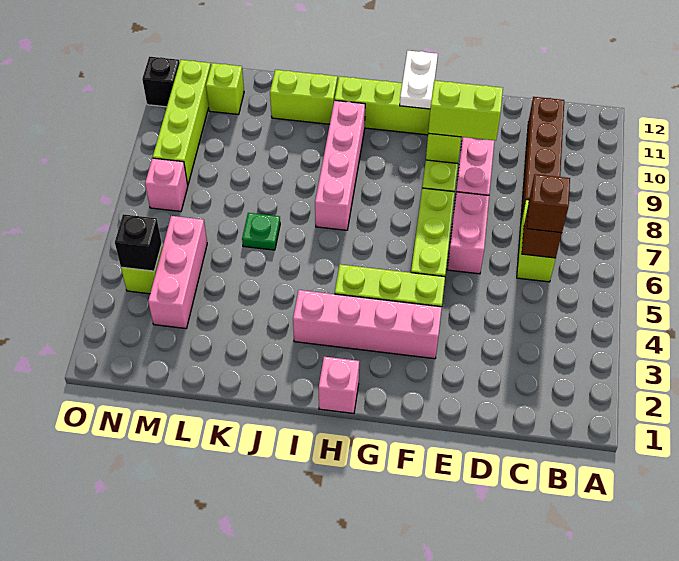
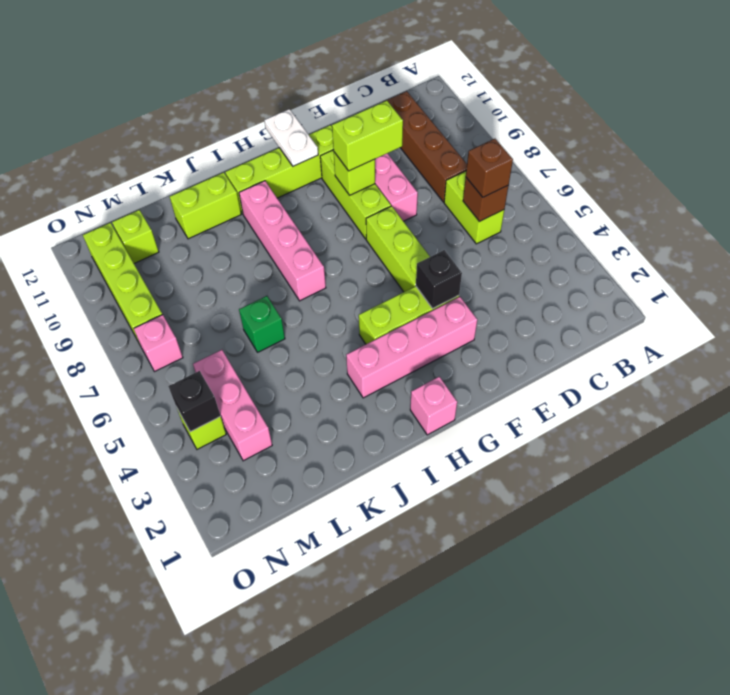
pink brick E6:E7 level 1 -> none
green plate K6 level 1 -> green brick K6 level 1
black brick O11 level 1 -> black brick F4 level 2

